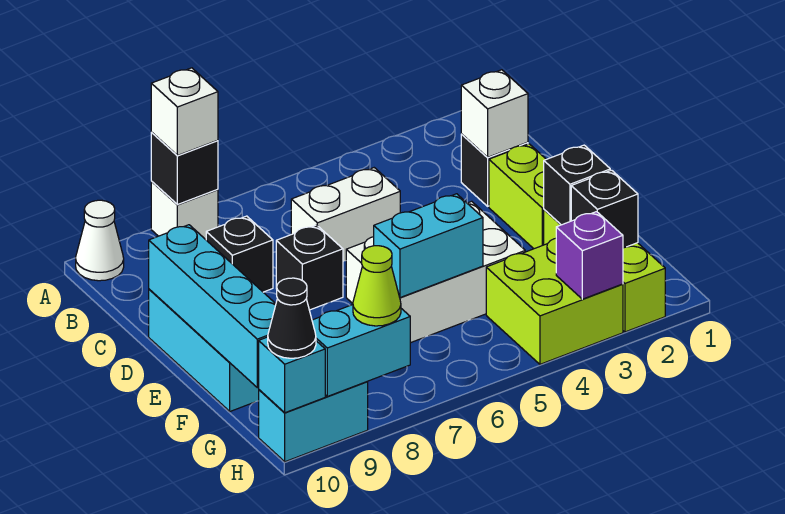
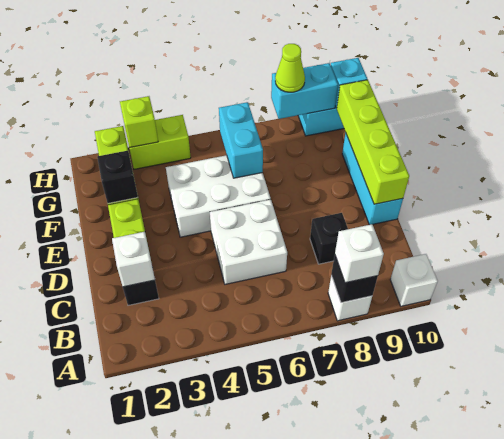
white cone A10 level 1 -> white brick A10 level 1
white brick C5:C6 level 1 -> white brick C5:D6 level 1
black brick D7 level 1 -> none
cyan brick D10:G10 level 2 -> lime brick D10:G10 level 2
cyan brick F5:F6 level 2 -> cyan brick F6:G6 level 2
black brick G2 level 2 -> none
lime brick G3:H4 level 1 -> lime brick H3:H4 level 1
purple brick H3 level 2 -> lime brick H3 level 2
black cone H10 level 3 -> none

